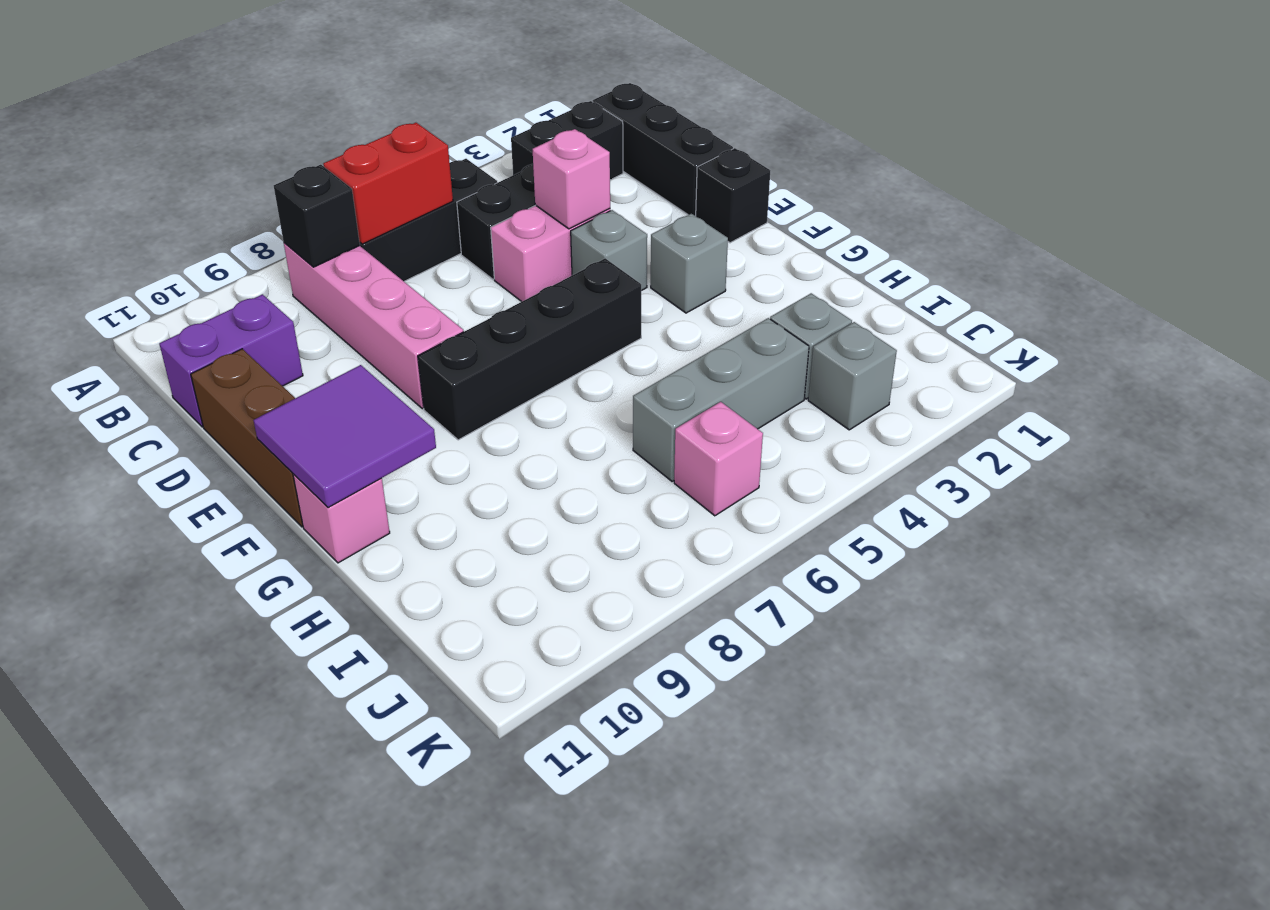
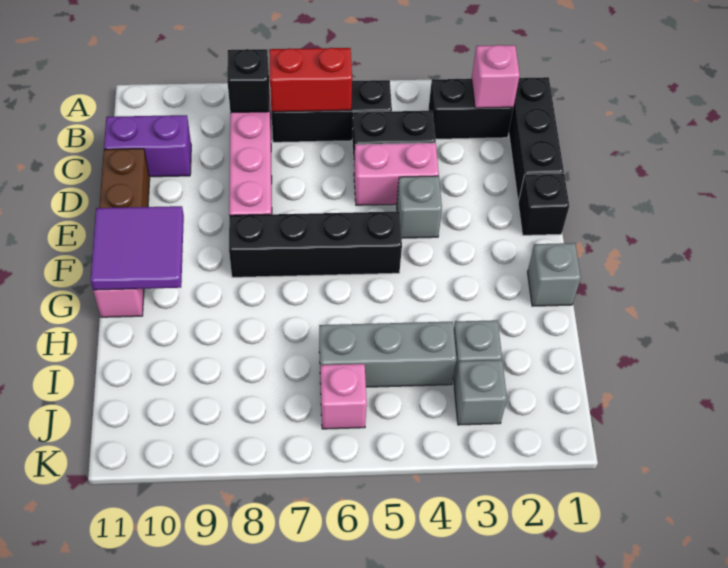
pink brick D4 level 2 -> pink brick B2 level 2
grey brick F3 level 1 -> grey brick G1 level 1

